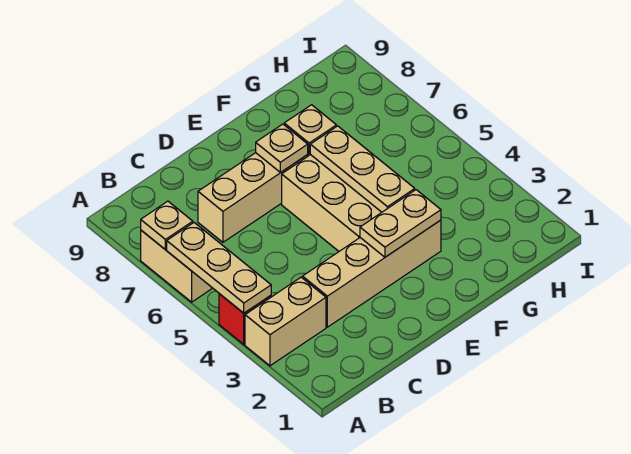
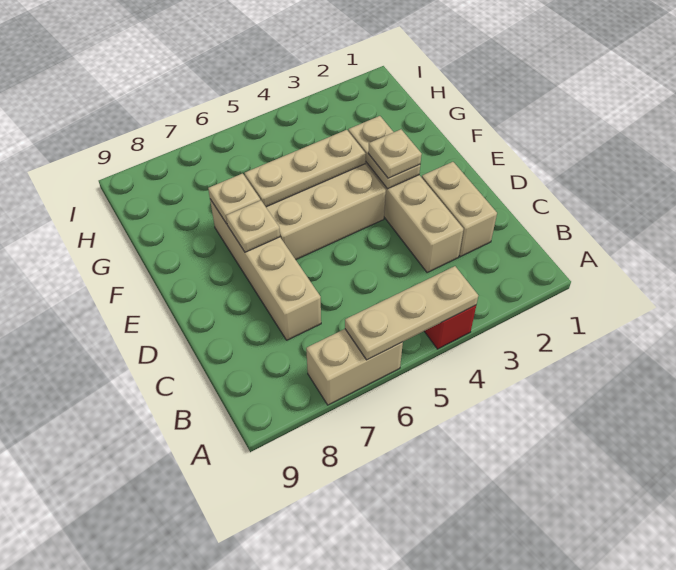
tan brick A3:B3 level 1 -> tan brick C2:D2 level 1
tan plate A7 level 2 -> tan plate E3 level 3

